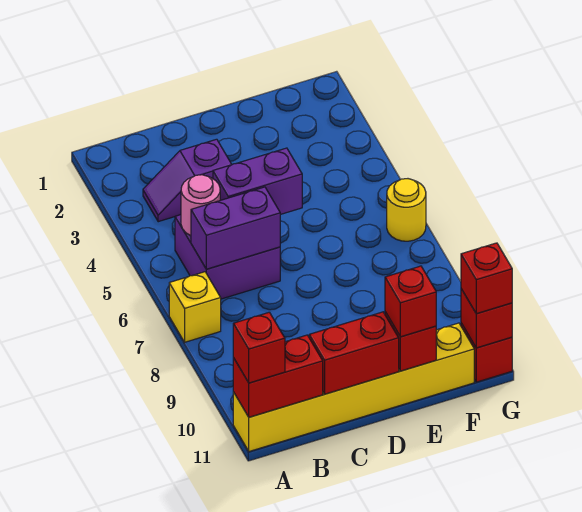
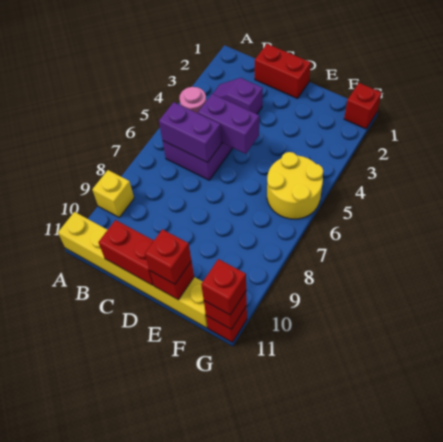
yellow brick A7 level 1 -> yellow brick A9 level 1
red brick A11:B11 level 2 -> red brick C1:D1 level 1
red brick A11 level 3 -> red brick G1 level 1
yellow round brick G6 level 1 -> yellow round brick F5:G6 level 1

